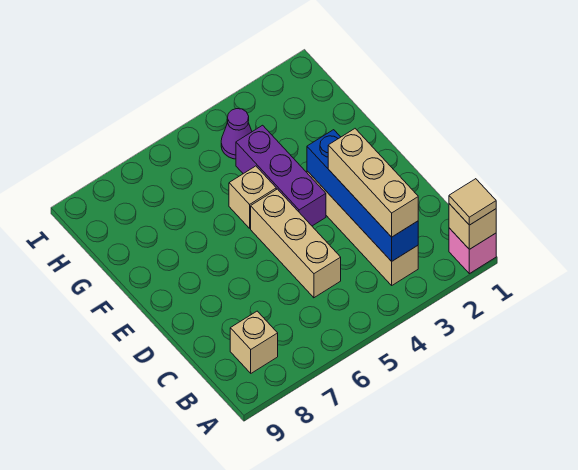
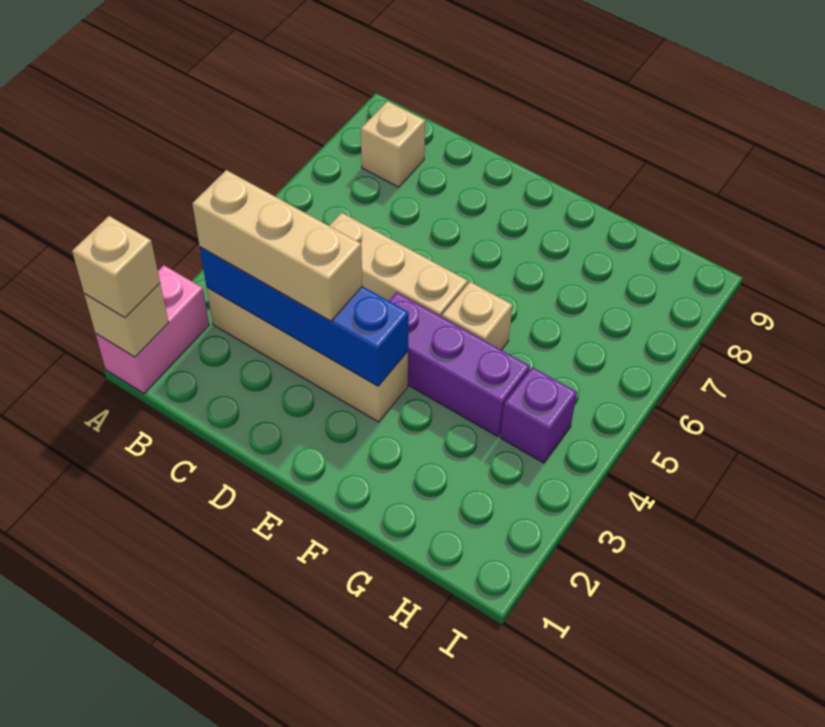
pink brick A1 level 1 -> pink brick A1:A2 level 1
tan tile A1 level 3 -> tan brick A1 level 3
purple cone H4 level 1 -> purple brick H4 level 1

